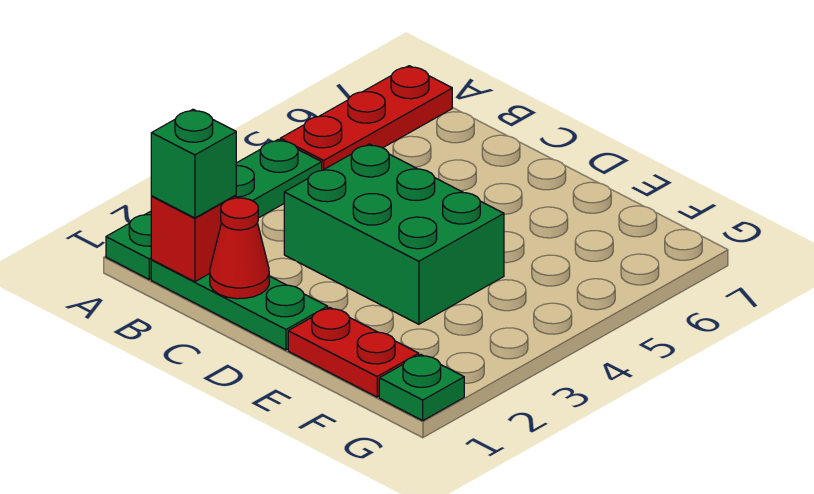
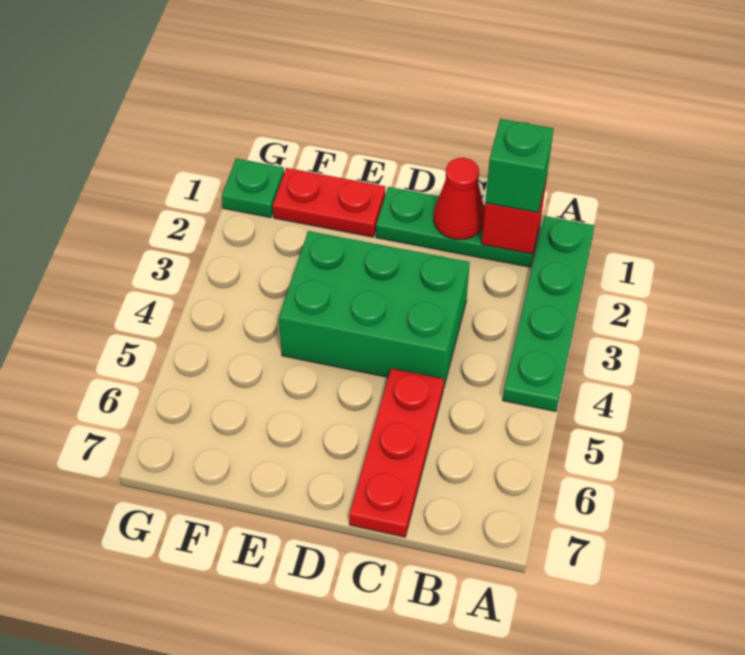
red plate A5:A7 level 1 -> red plate C5:C7 level 1

